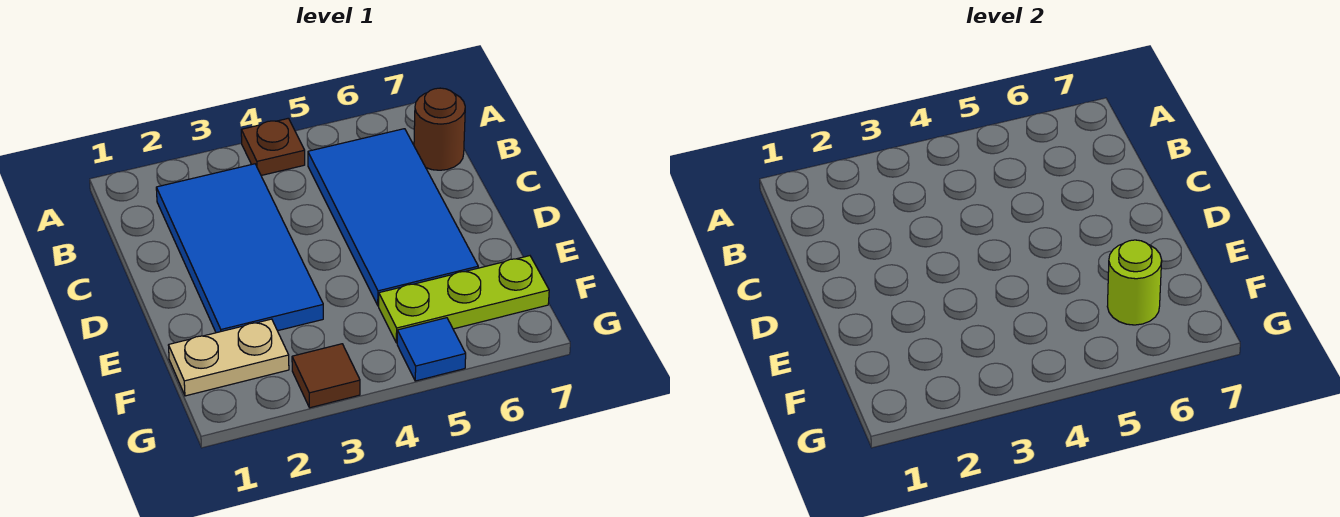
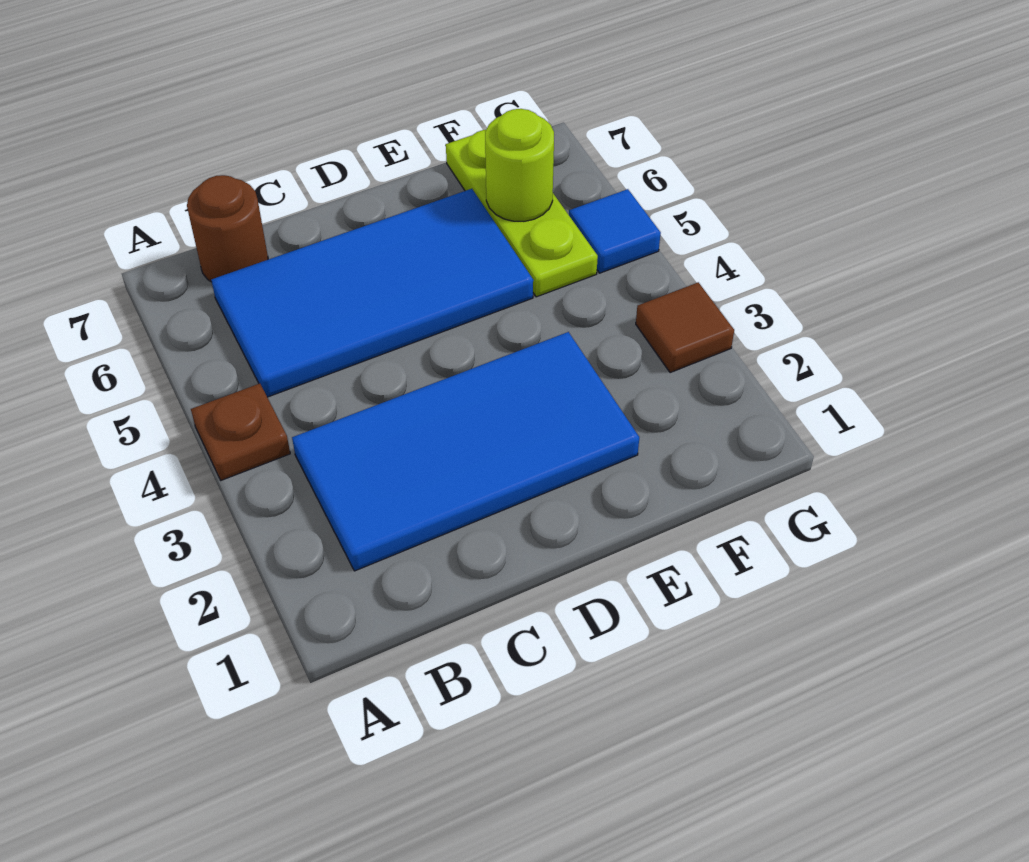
tan plate F1:F2 level 1 -> none

